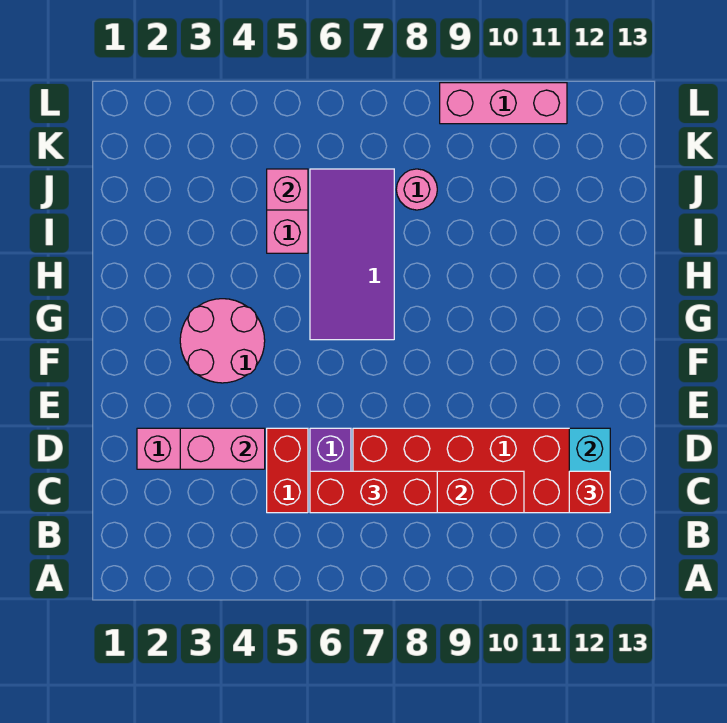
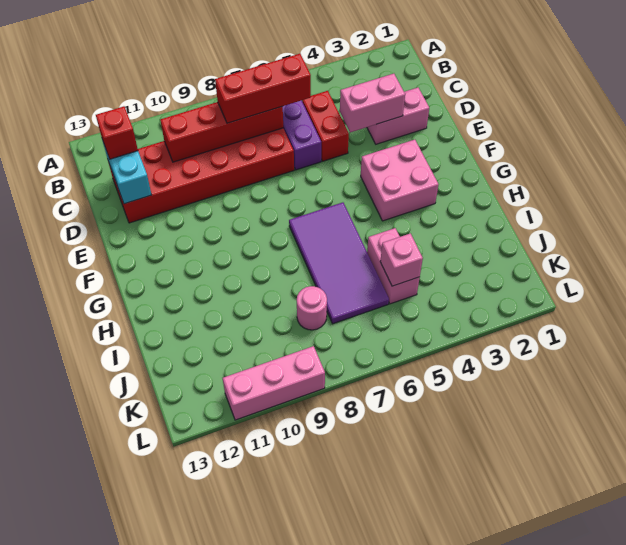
pink round brick F3:G4 level 1 -> pink brick F3:G4 level 1

